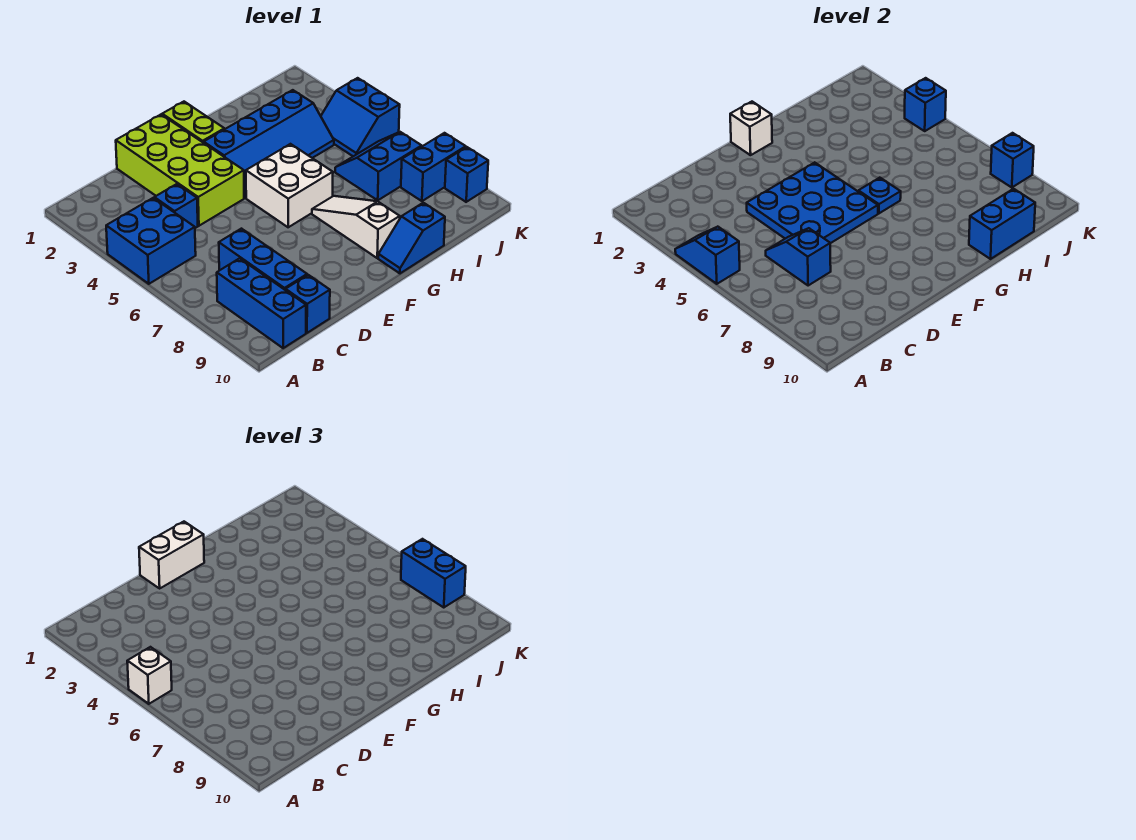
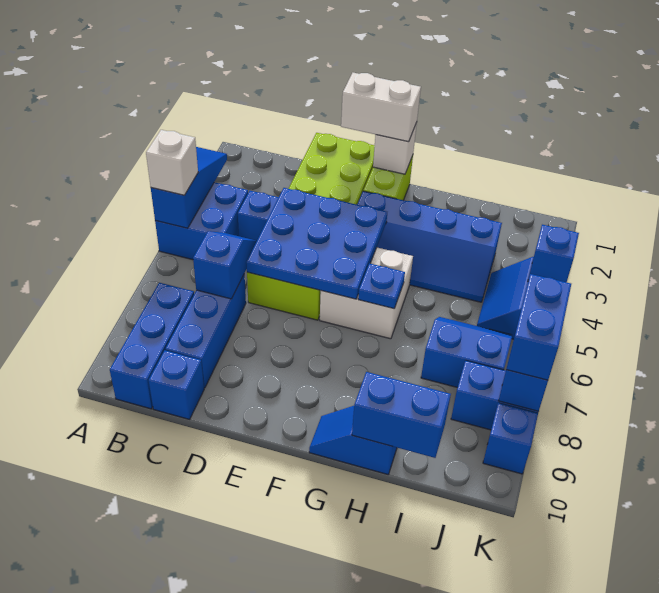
blue slope A4:A5 level 2 top 5 -> blue slope A3:A5 level 2 top 5
lime brick D1:E4 level 1 -> lime brick D1:E6 level 1
white slope G7:G9 level 1 top 9 -> none

